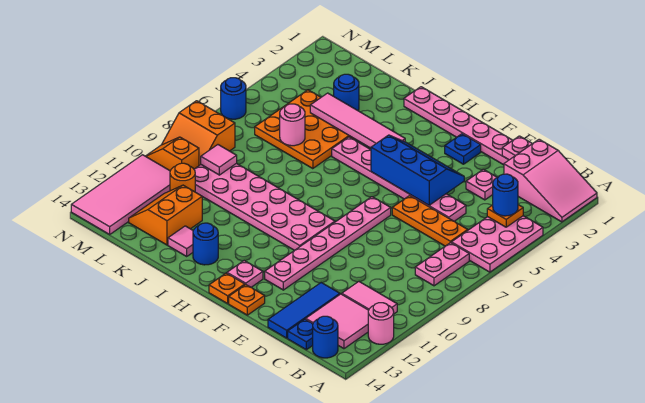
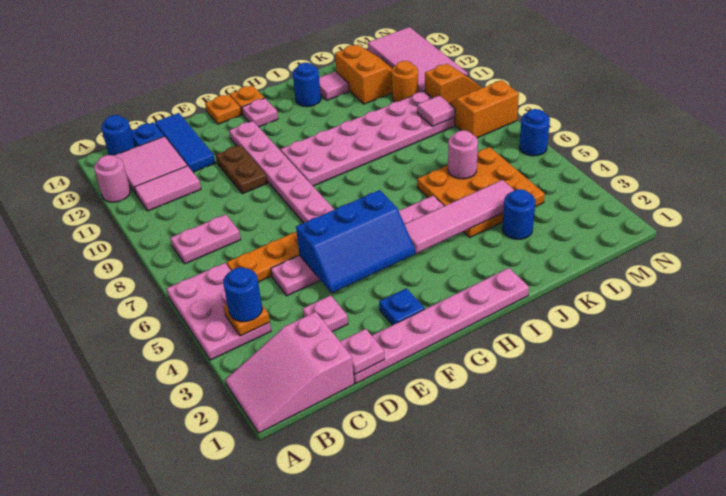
pink plate B7:B8 level 1 -> pink plate B8:C8 level 1
none -> brown plate E10:E11 level 1

